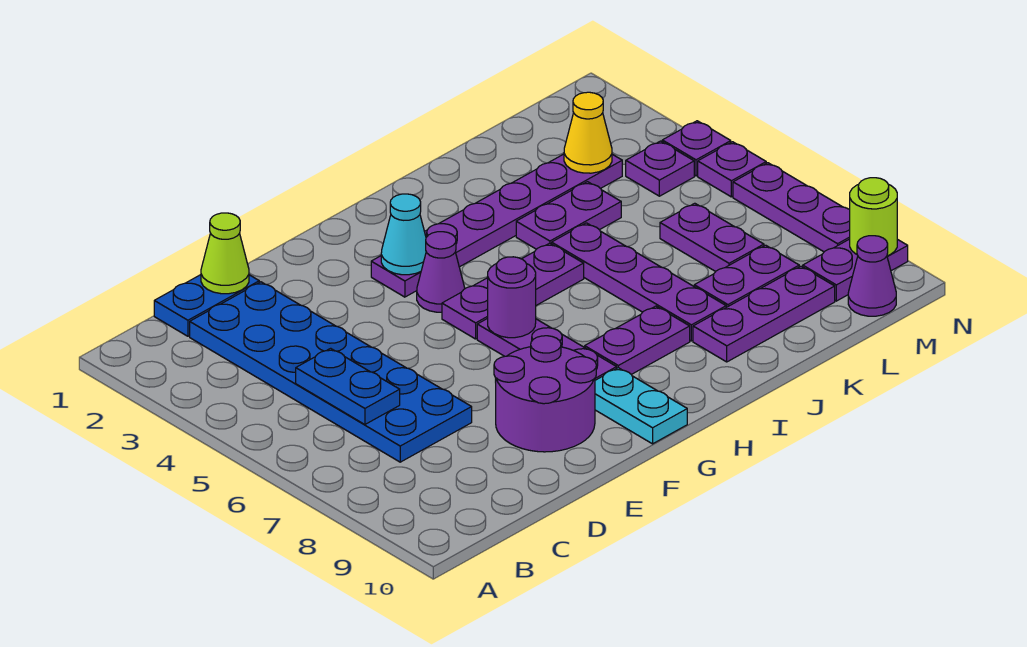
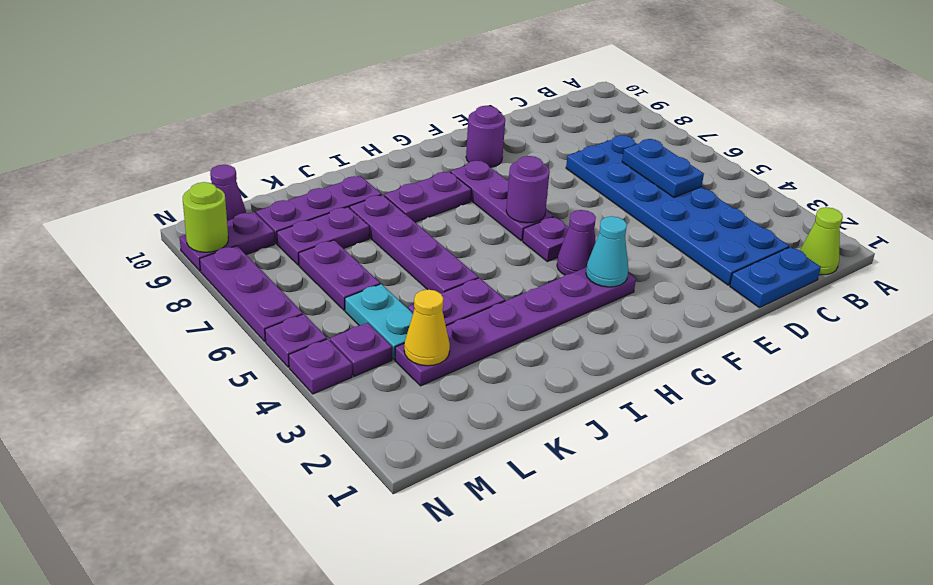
lime cone D1 level 2 -> lime cone B1 level 1
purple round brick E8:F9 level 1 -> purple round brick F9 level 1
purple plate G5:I5 level 1 -> purple plate G5 level 1
cyan plate G9:G10 level 1 -> cyan plate L4:L5 level 1

